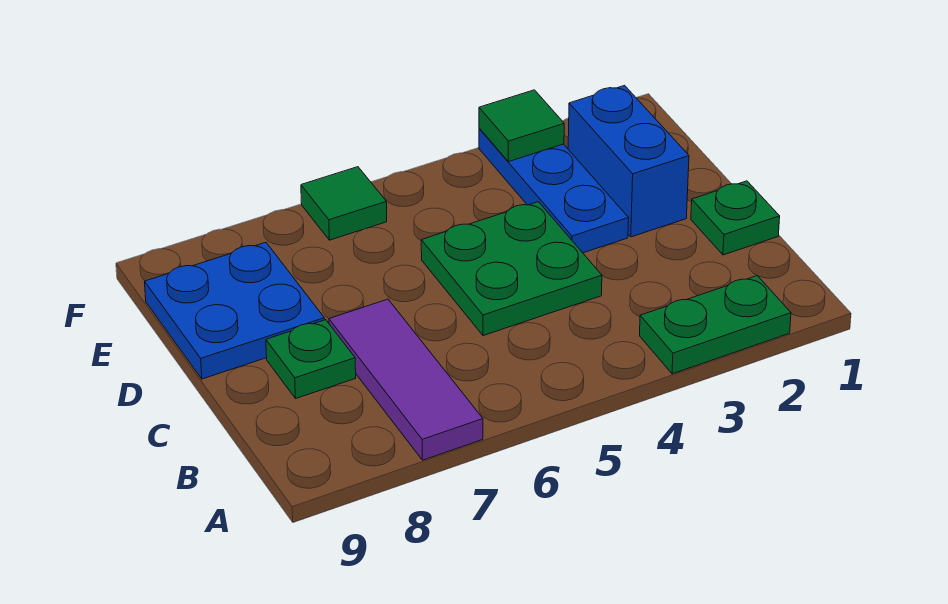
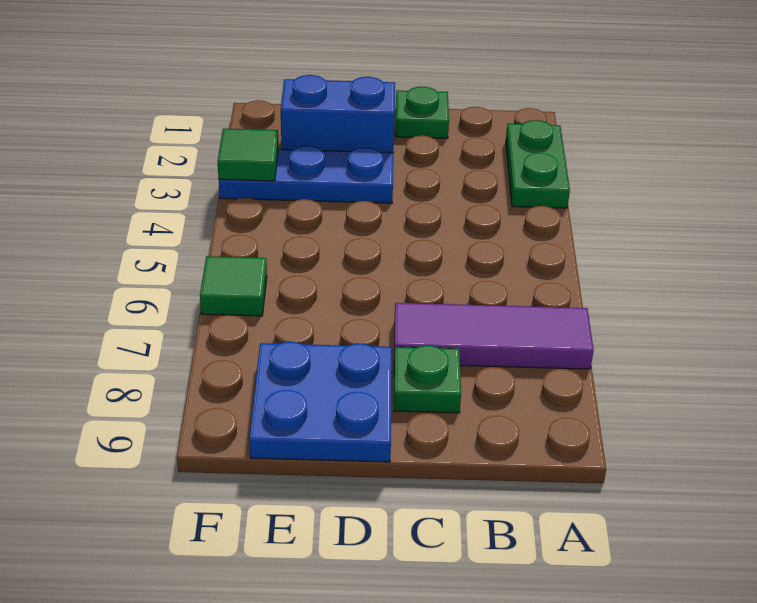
green plate C4:D5 level 1 -> none

